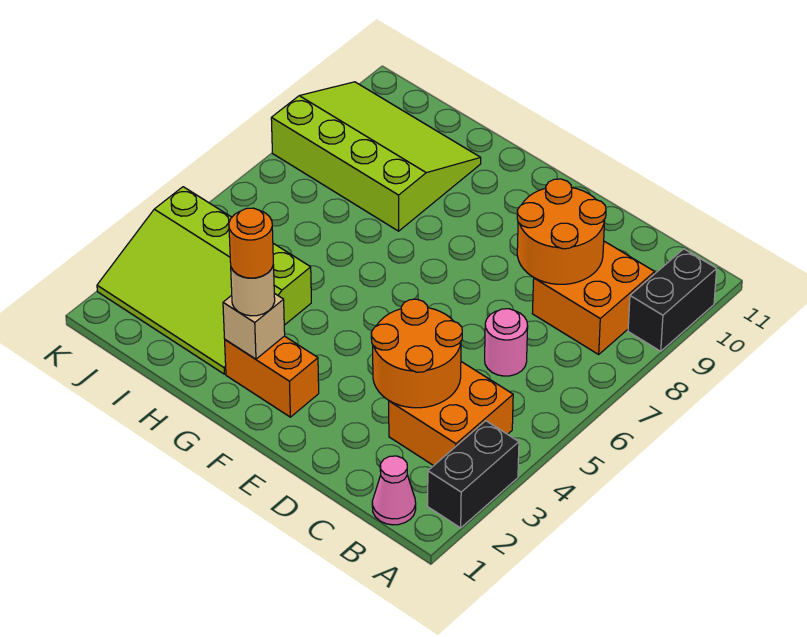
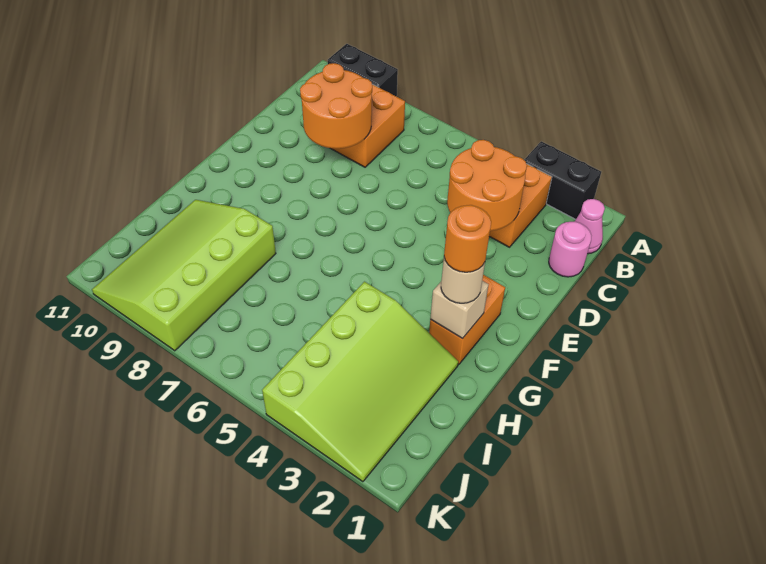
pink round brick C6 level 1 -> pink round brick C1 level 1

